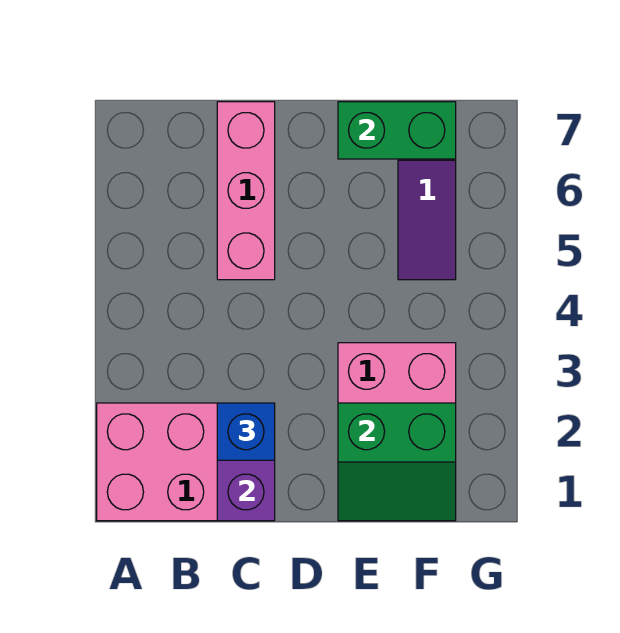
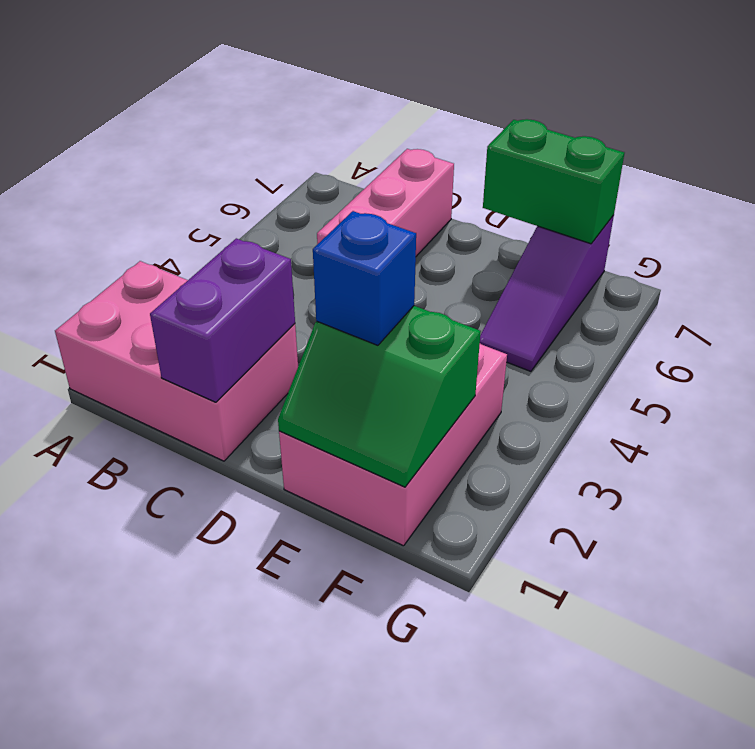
blue brick C2 level 3 -> blue brick E2 level 3

